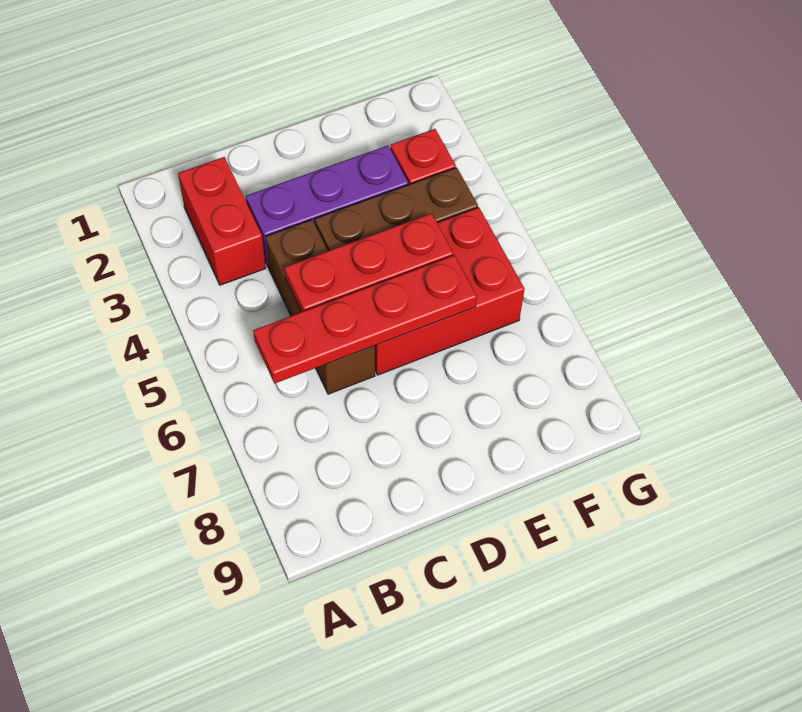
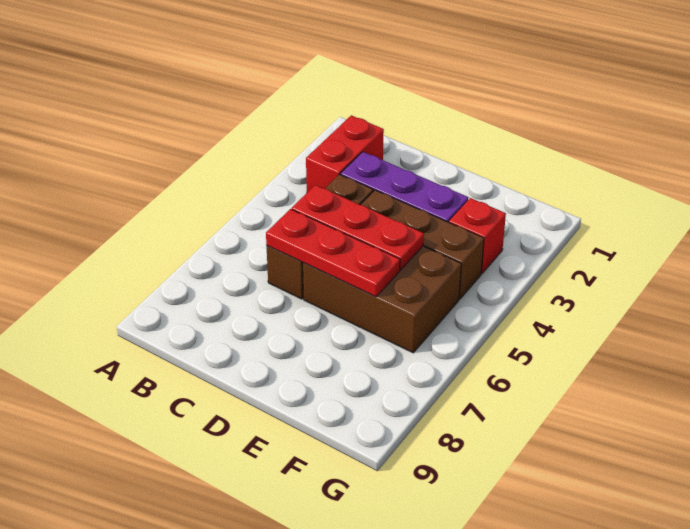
red plate B6:E6 level 2 -> red plate C6:E6 level 2
red brick D5:F6 level 1 -> brown brick D5:F6 level 1

